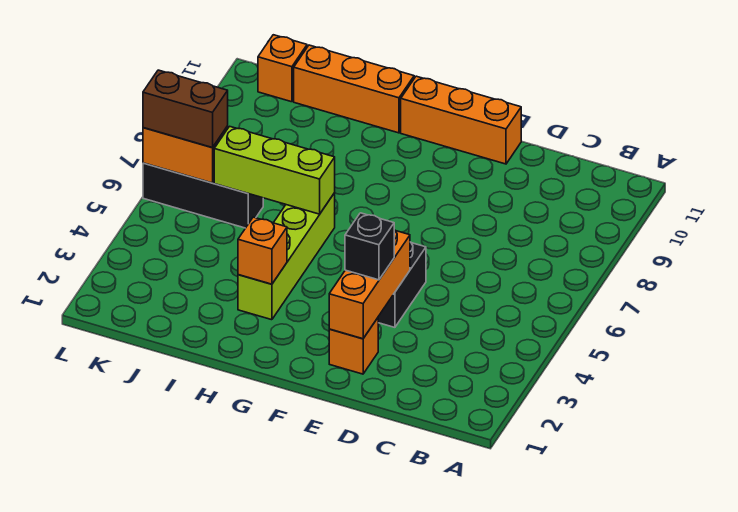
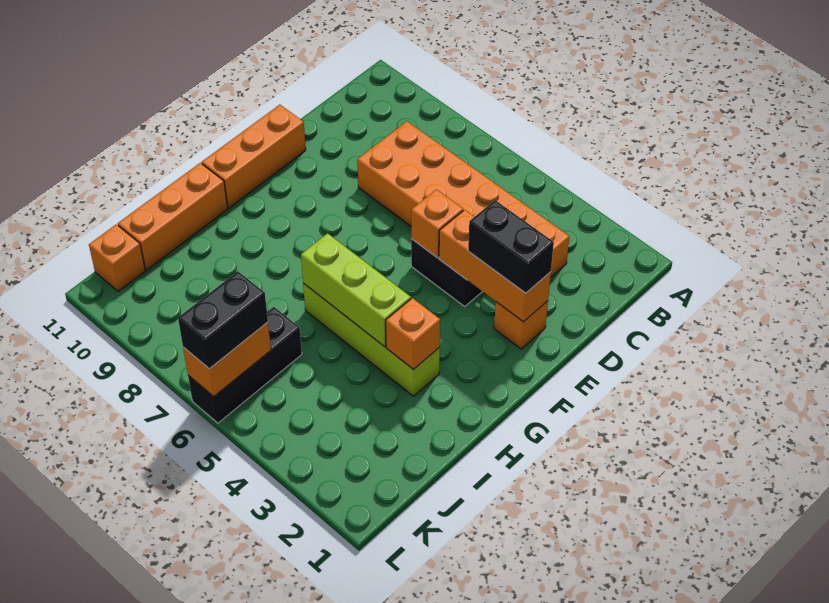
none -> orange brick C3:D8 level 1
black brick E3 level 3 -> black brick E2:E3 level 3
none -> orange brick E5 level 2
lime brick H6:J6 level 2 -> lime brick H4:H6 level 2
brown brick K6:L6 level 3 -> black brick K6:L6 level 3

